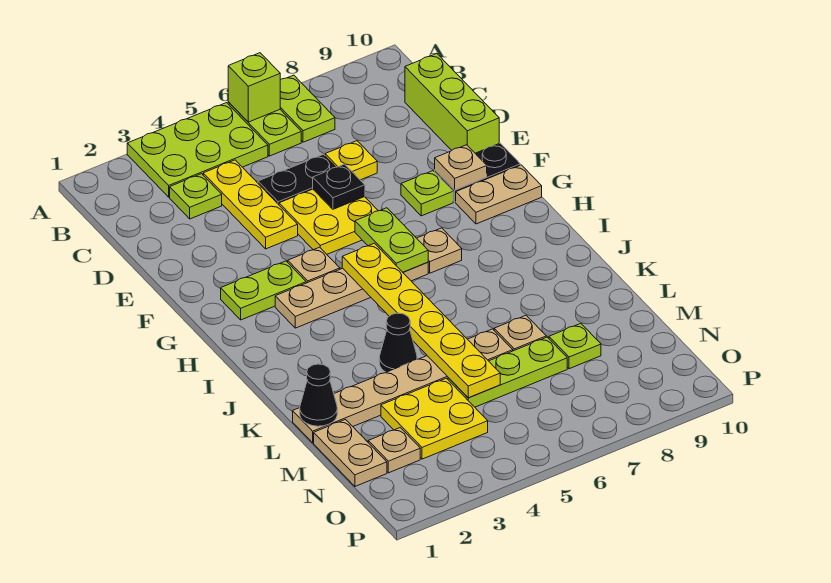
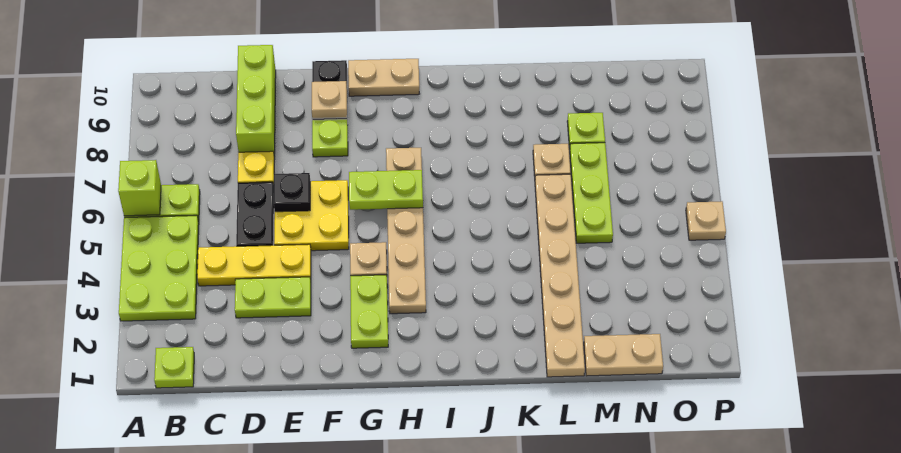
lime plate A7:B7 level 1 -> lime plate D3:E3 level 1
lime plate C3 level 1 -> lime plate B1 level 1
lime brick C10:E10 level 1 -> lime brick D8:D10 level 1
tan plate G9:G10 level 1 -> tan plate G10:H10 level 1
yellow plate H5:M5 level 2 -> none
black cone K4 level 1 -> none
black cone L1 level 2 -> none
yellow plate M3:N4 level 1 -> none
tan plate N2 level 1 -> tan plate P5 level 1

